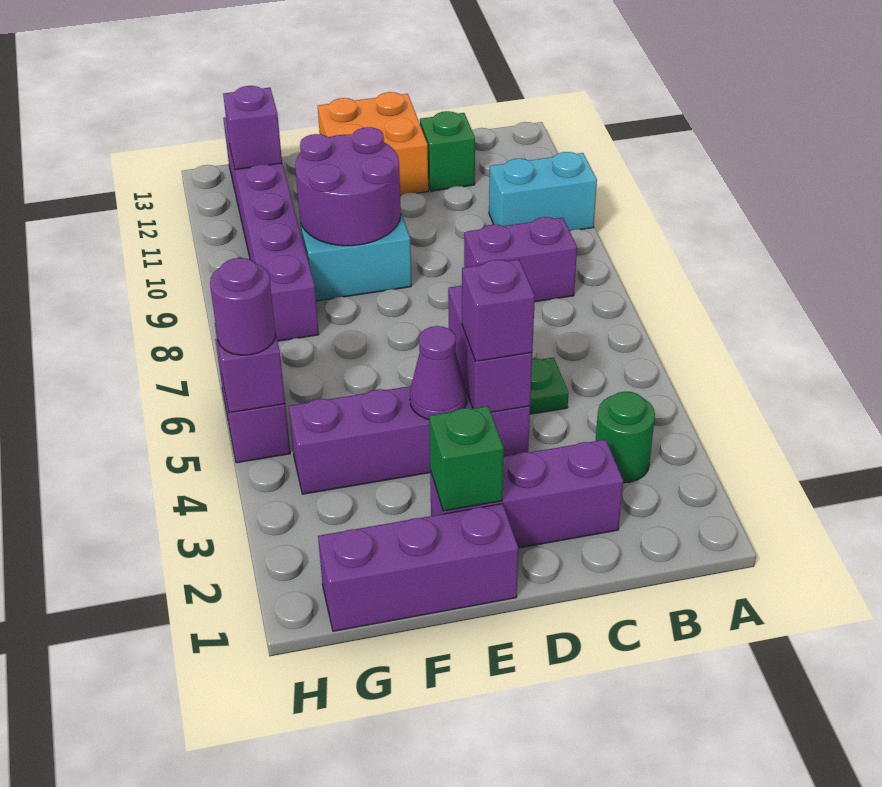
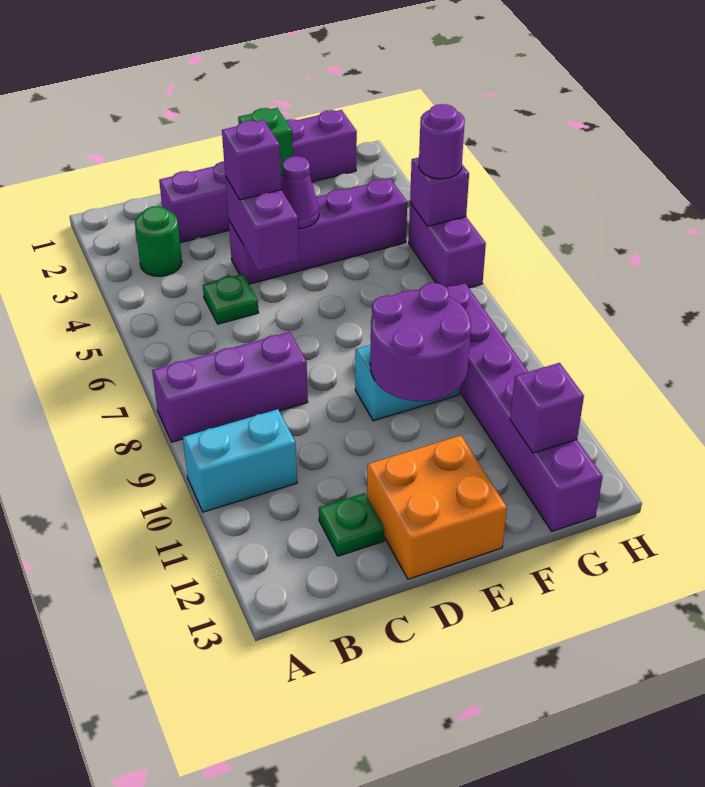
purple brick B8:C8 level 1 -> purple brick A8:C8 level 1
green brick C12 level 1 -> green plate C12 level 1

